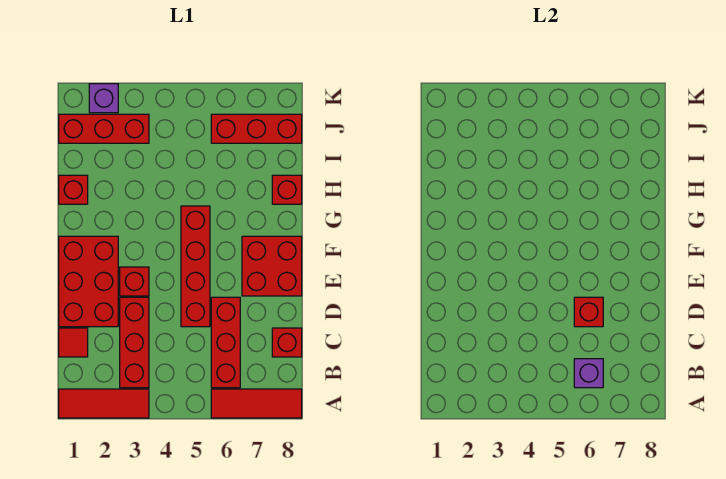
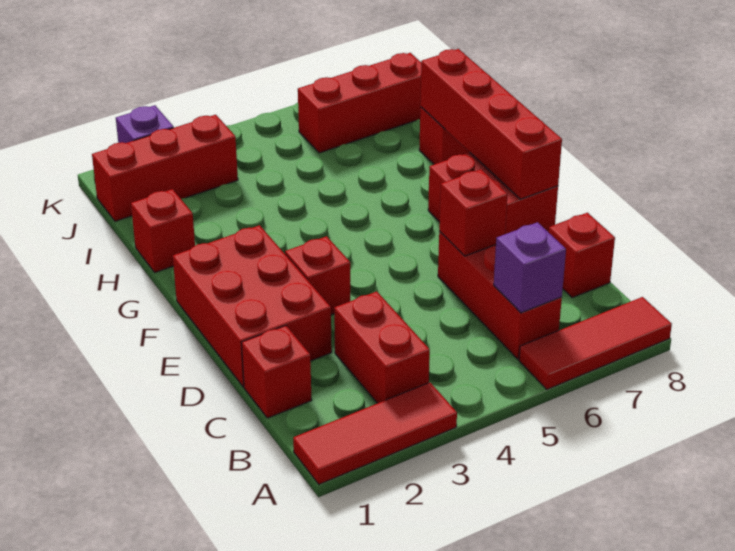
red brick B3:D3 level 1 -> red brick B3:C3 level 1
red tile C1 level 1 -> red brick C1 level 1
red brick D5:G5 level 1 -> red brick E8:H8 level 2

